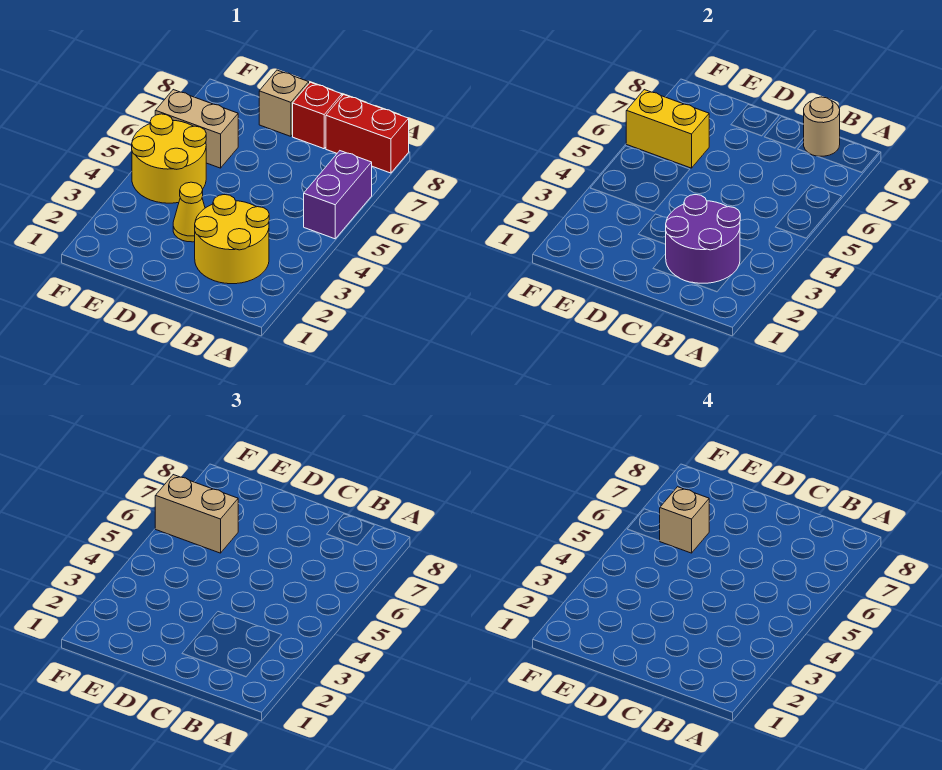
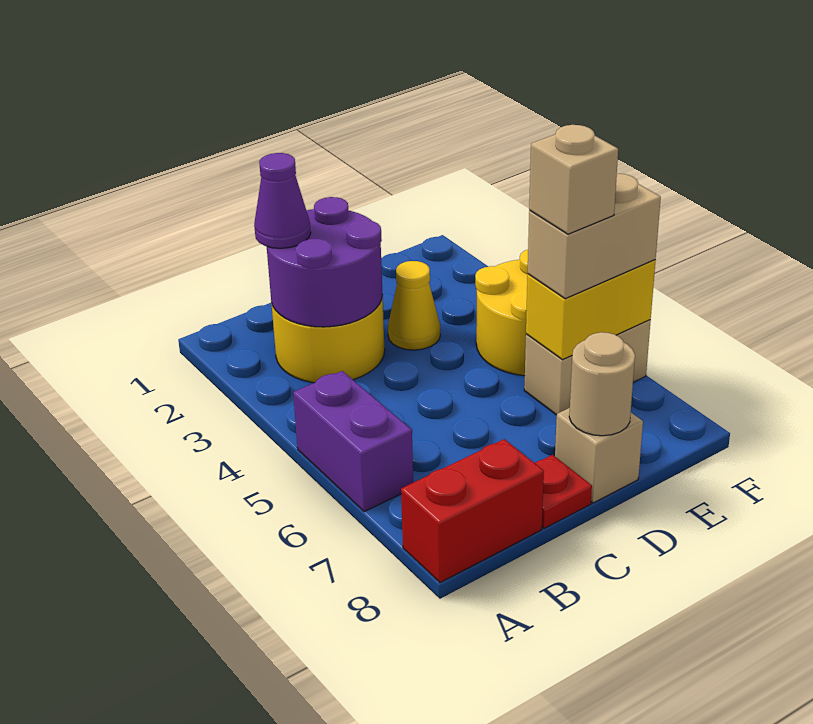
none -> purple cone B2 level 3
tan round brick B8 level 2 -> tan round brick D8 level 2
red brick C8 level 1 -> red plate C8 level 1

